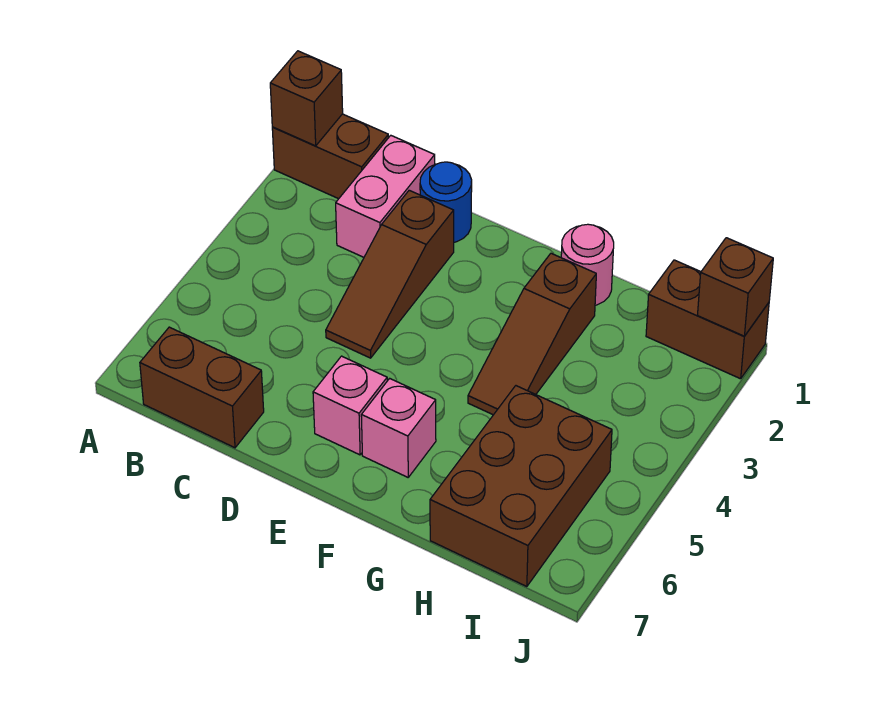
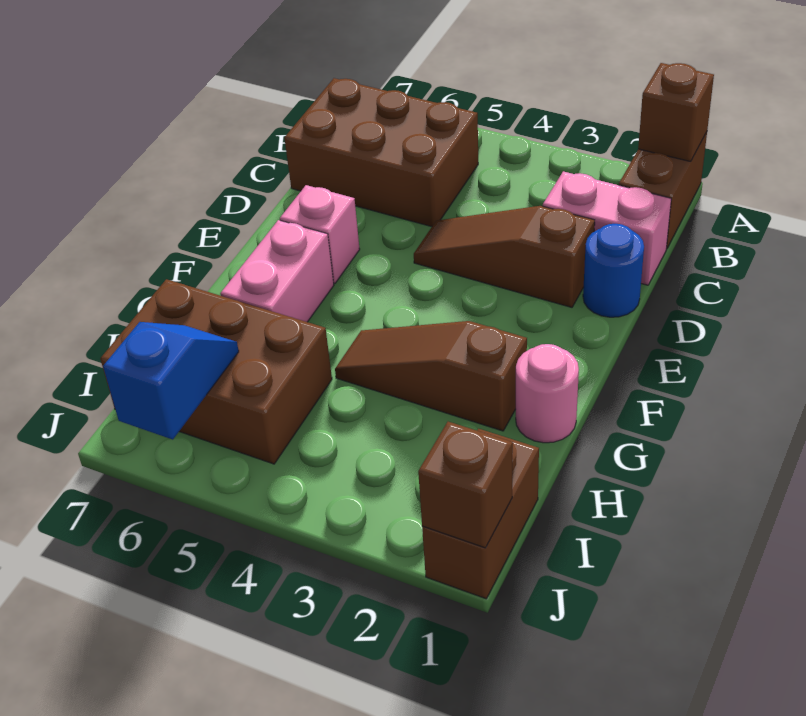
brown brick B7:C7 level 1 -> brown brick B5:C7 level 1
pink brick F6 level 1 -> pink brick F6:G6 level 1
none -> blue slope I6:J6 level 2 top J

